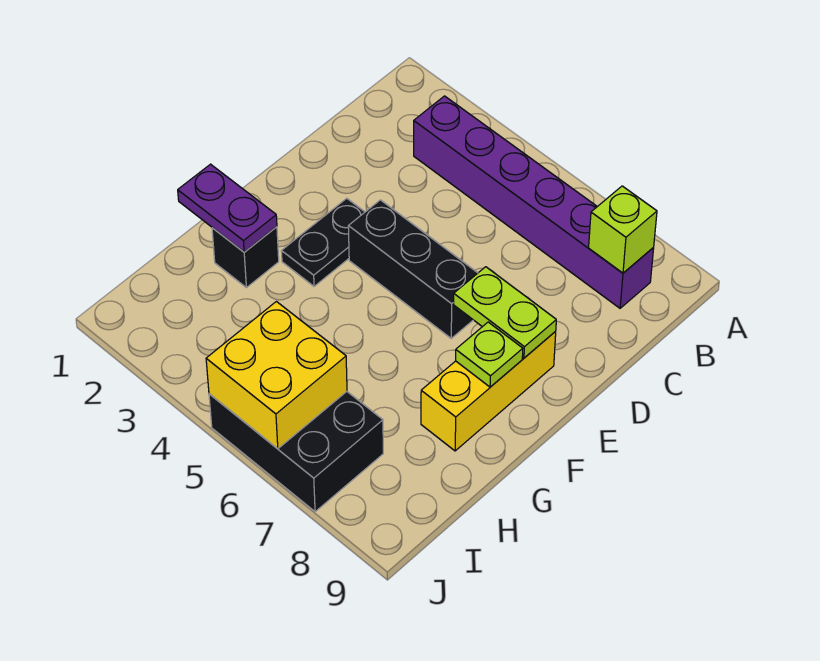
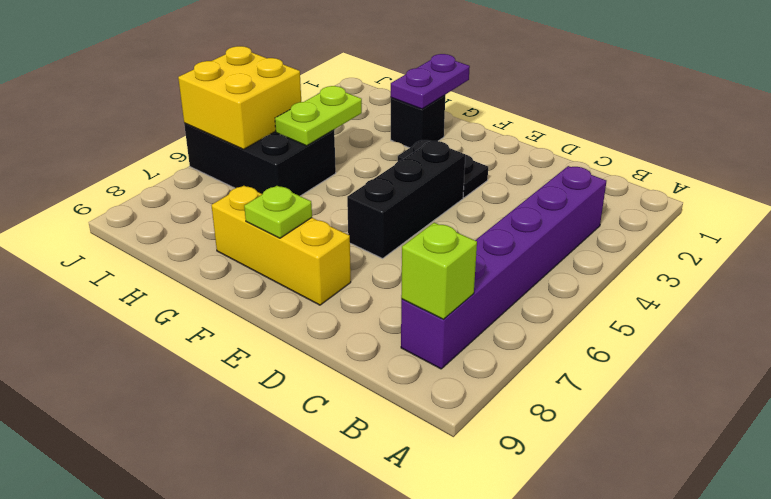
lime plate E7:E8 level 2 -> lime plate H4:H5 level 2
black brick I5:J7 level 1 -> black brick H5:J6 level 1

